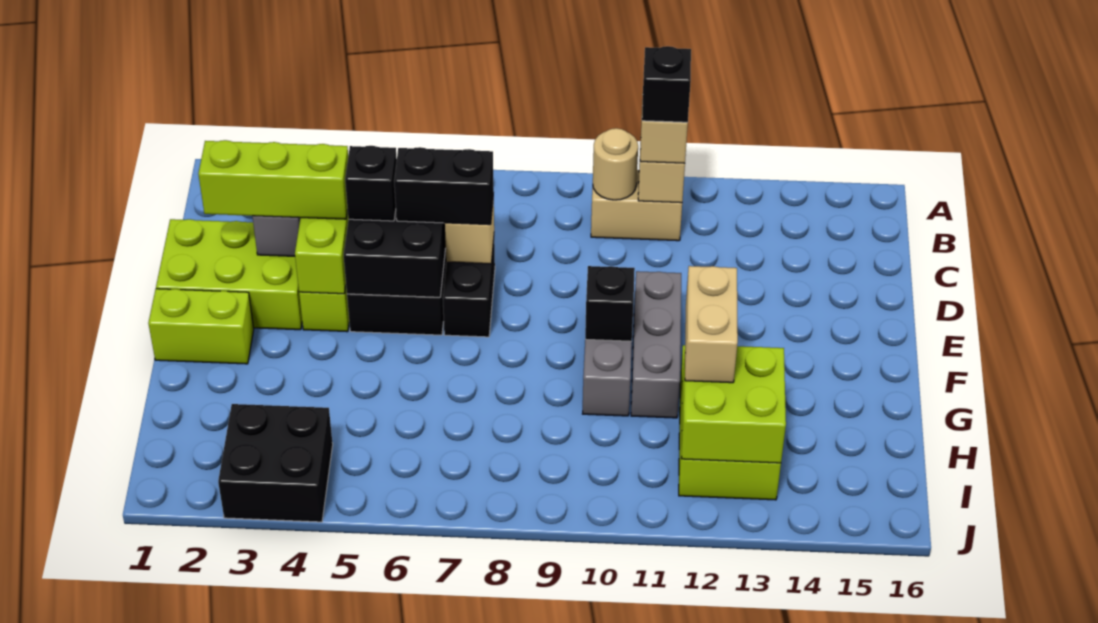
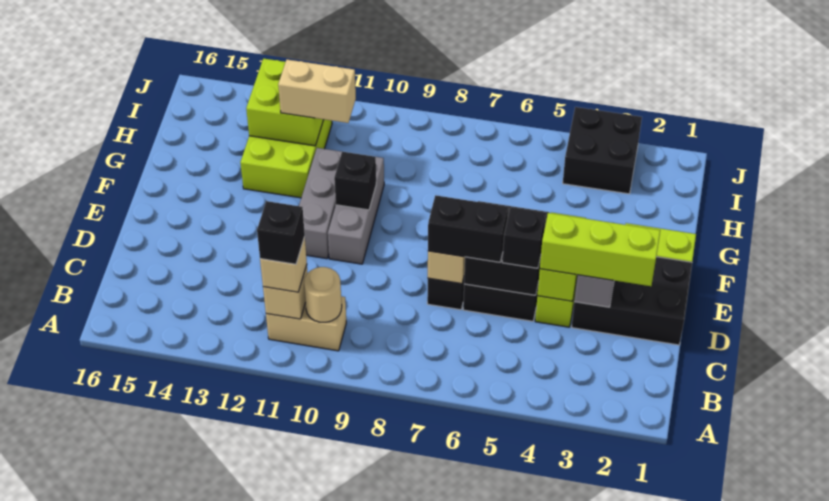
lime brick D1:E3 level 1 -> black brick D1:E3 level 1
tan brick G12:H12 level 3 -> tan brick H11:H12 level 3

